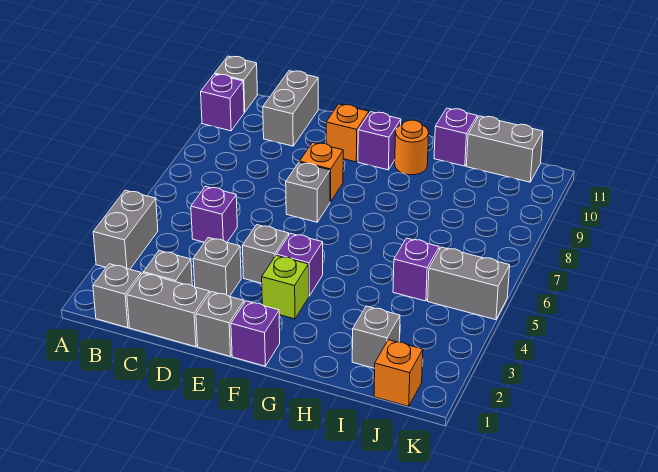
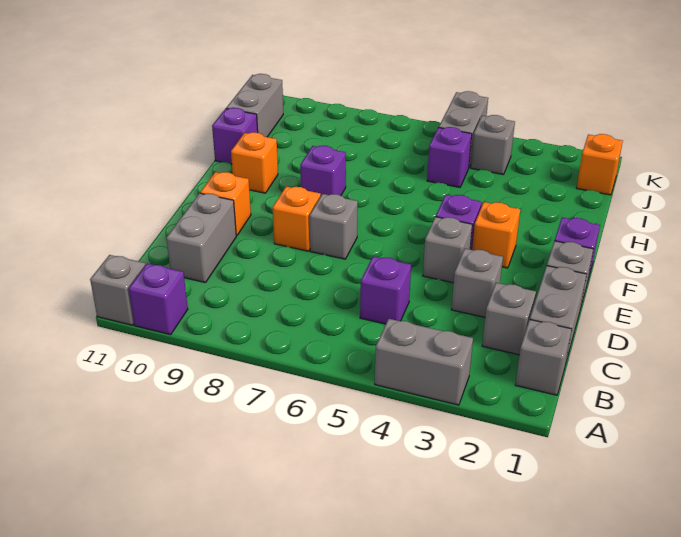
grey brick C10:C11 level 1 -> grey brick C10:D10 level 1
lime brick F3 level 1 -> orange brick F3 level 1
purple brick F10 level 1 -> purple brick G8 level 1
orange round brick G10 level 1 -> orange brick G10 level 1
grey brick I2 level 1 -> grey brick J4 level 1

